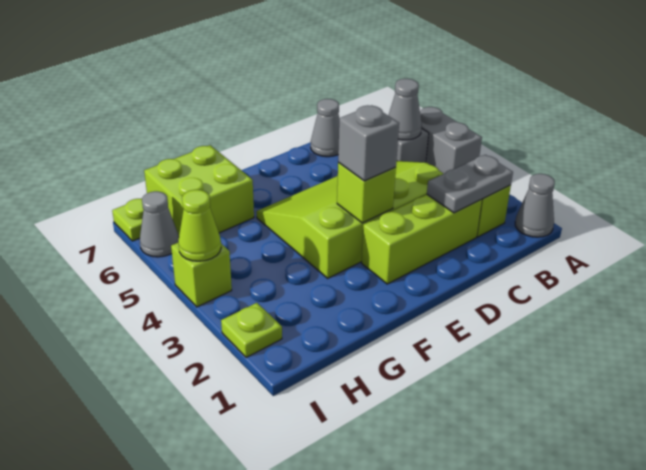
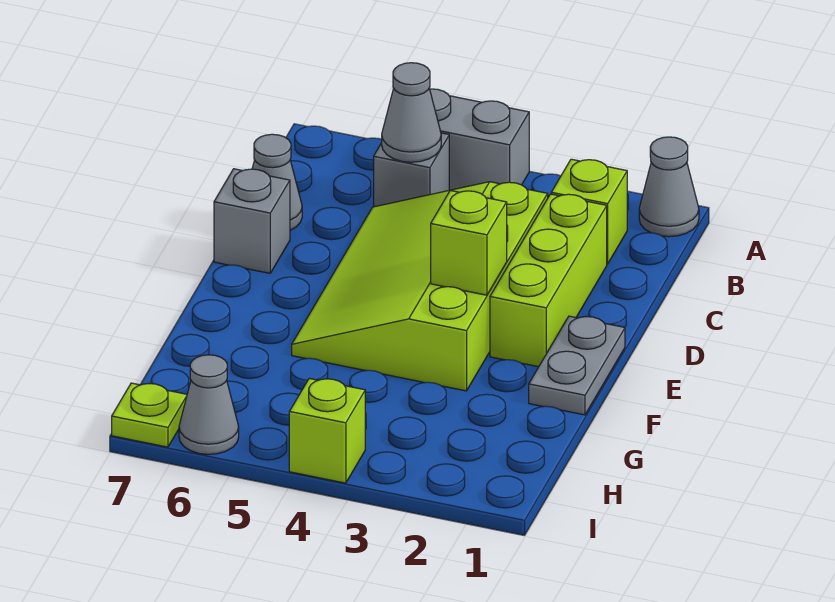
grey plate B2:C2 level 2 -> grey plate E1:F1 level 1
grey brick E3 level 3 -> grey brick D7 level 1
lime brick G6:H7 level 1 -> none
lime plate I2 level 1 -> none
lime cone I4 level 2 -> none

